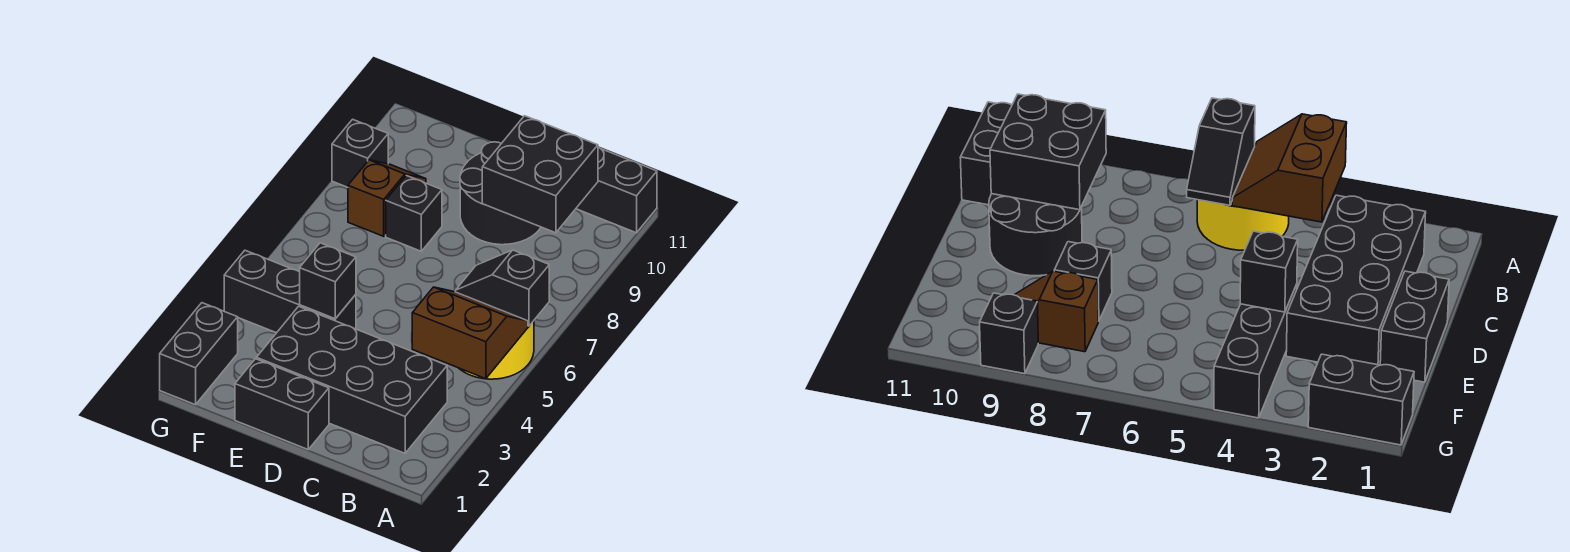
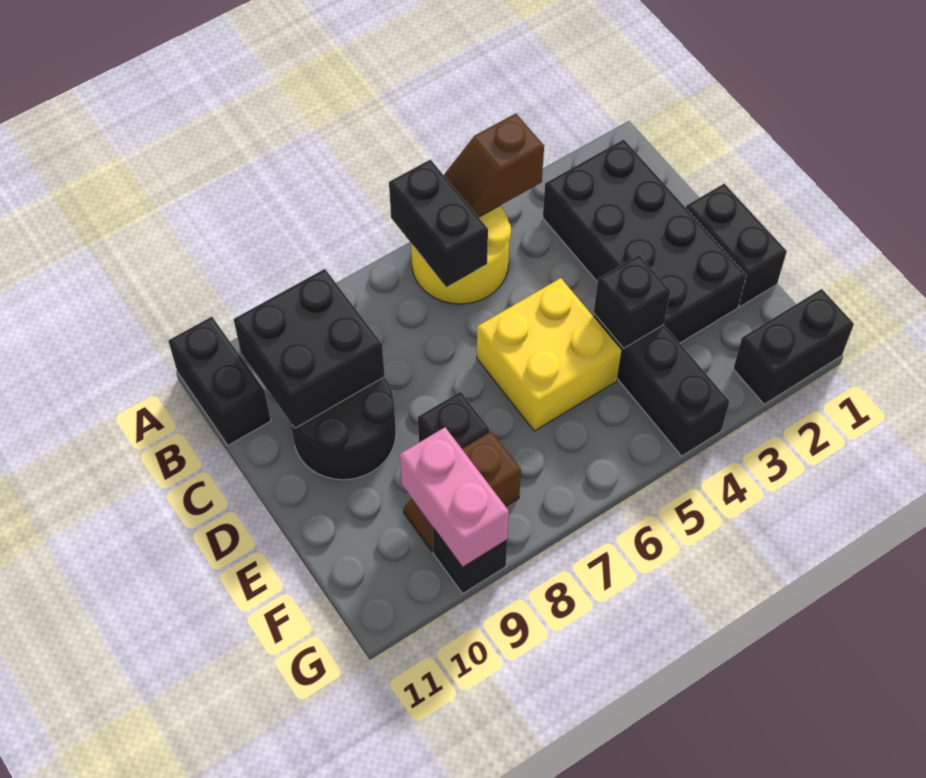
brown slope A4:B5 level 2 top 4 -> brown slope A4:A5 level 2 top 4
black slope A6:B6 level 2 top A -> black brick A6:B6 level 2
none -> yellow brick D5:E6 level 1
none -> pink brick F9:G9 level 2

